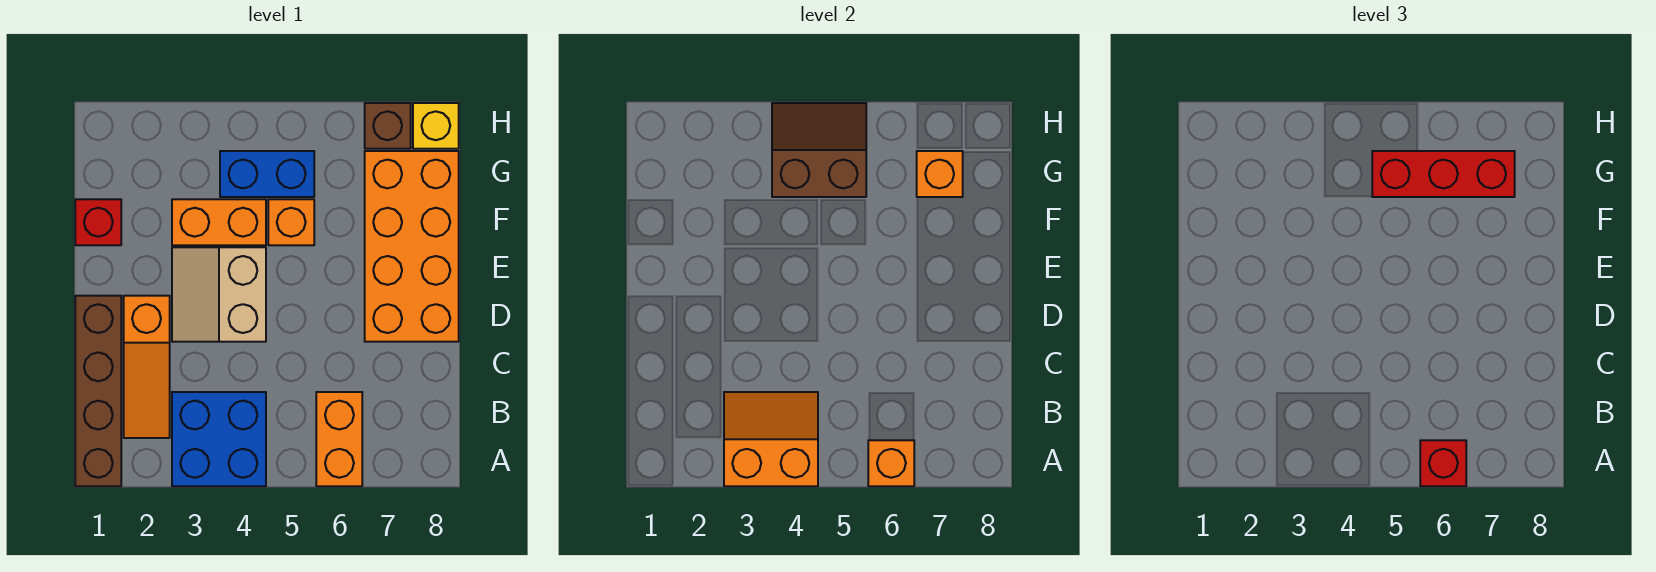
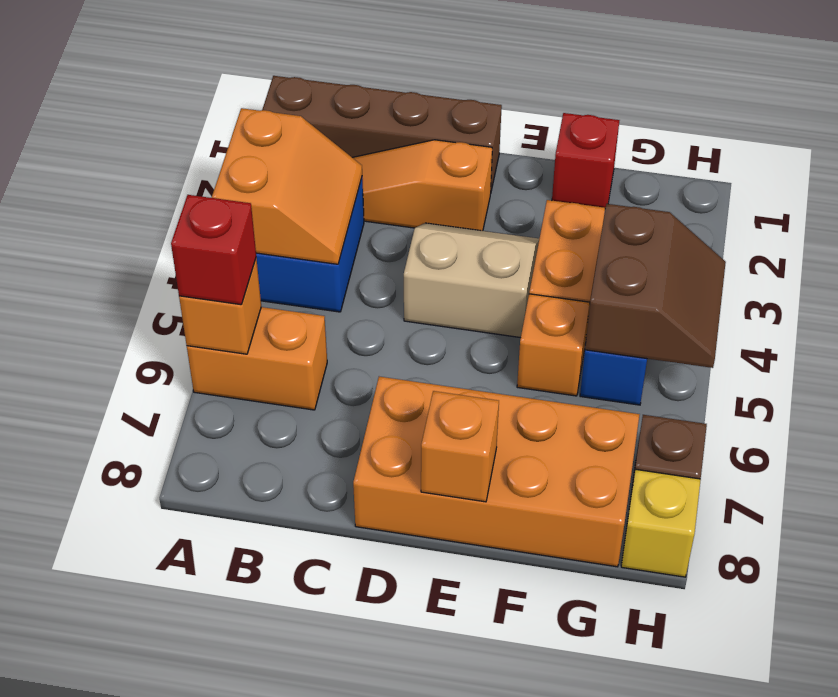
red brick G5:G7 level 3 -> none
orange brick G7 level 2 -> orange brick E8 level 2

